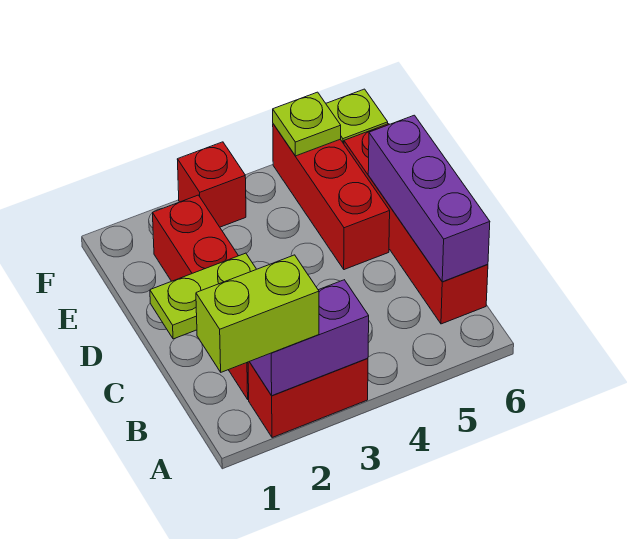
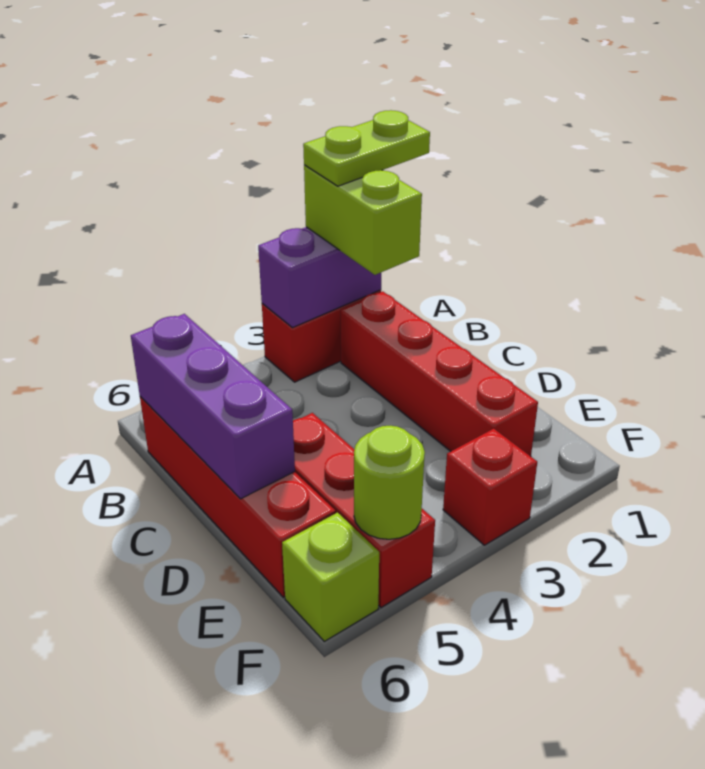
lime brick A1:A2 level 3 -> lime brick A2:B2 level 3
lime plate C1:C2 level 2 -> lime plate A1:A2 level 4
lime plate F5 level 2 -> lime round brick F5 level 2

